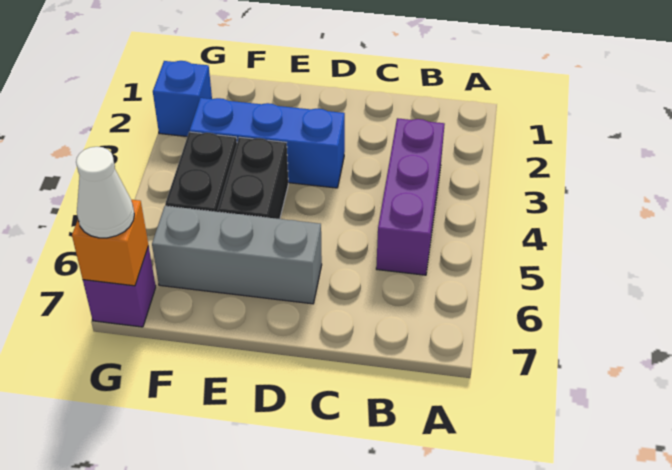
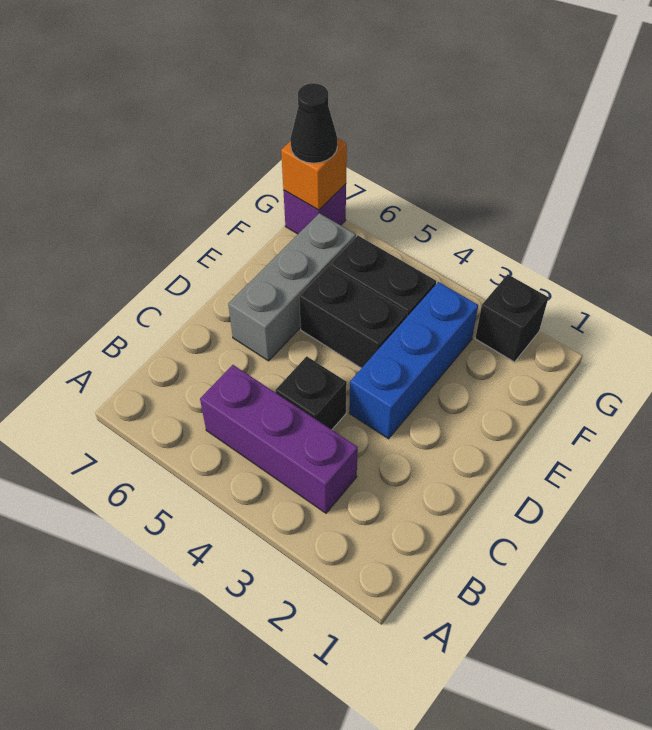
none -> black brick C4 level 1
blue brick G2 level 1 -> black brick G2 level 1
white cone G7 level 3 -> black cone G7 level 3

